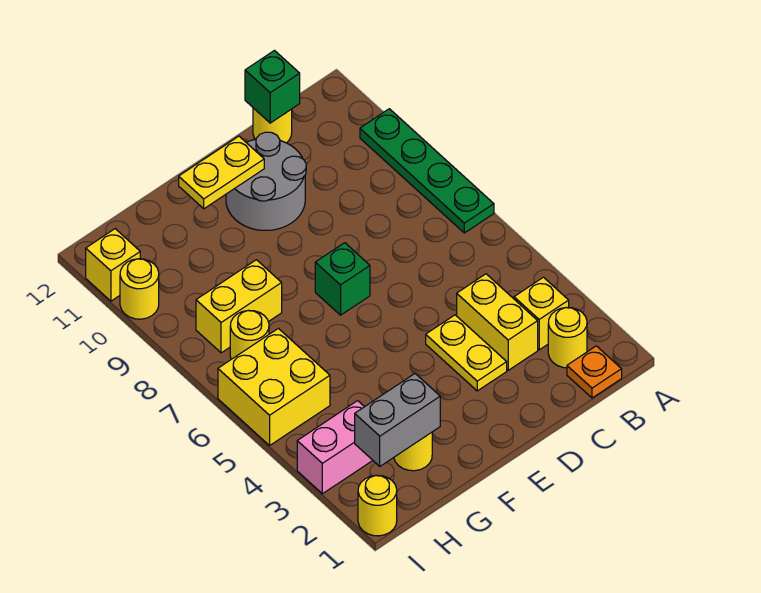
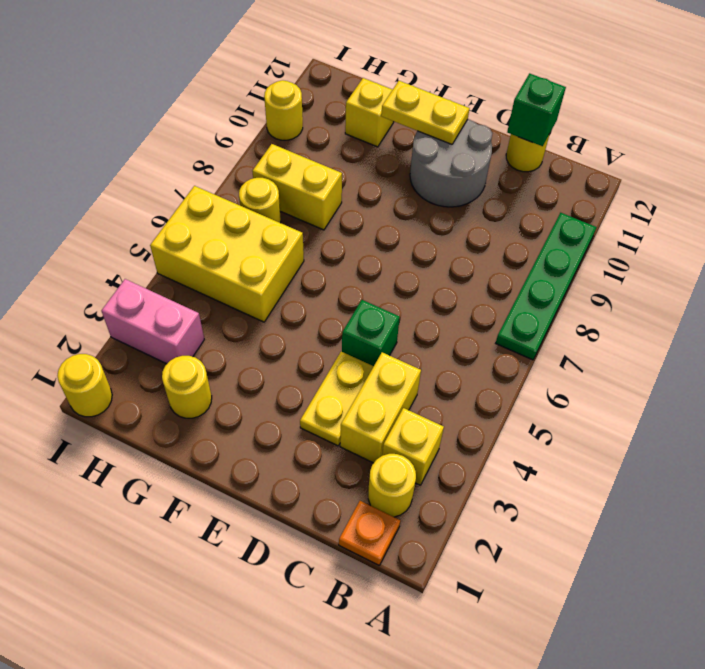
green brick E7 level 1 -> green brick D5 level 1
grey brick G2:H2 level 2 -> none
yellow brick H5:I6 level 1 -> yellow brick G5:I6 level 1
yellow brick I11 level 1 -> yellow brick G11 level 1

